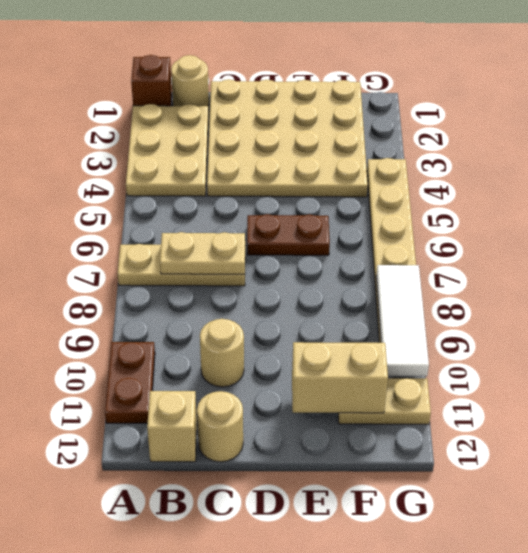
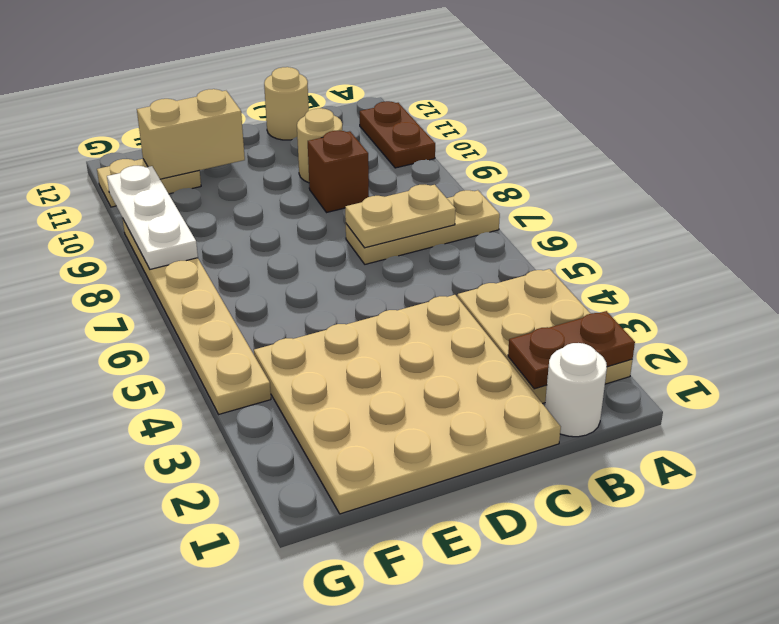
brown brick A1 level 1 -> brown brick C9 level 1
tan round brick B1 level 1 -> white round brick B1 level 1
tan brick B12 level 1 -> none
brown plate D6:E6 level 1 -> brown plate A2:B2 level 2
white tile G8:G10 level 2 -> white plate G8:G10 level 2

